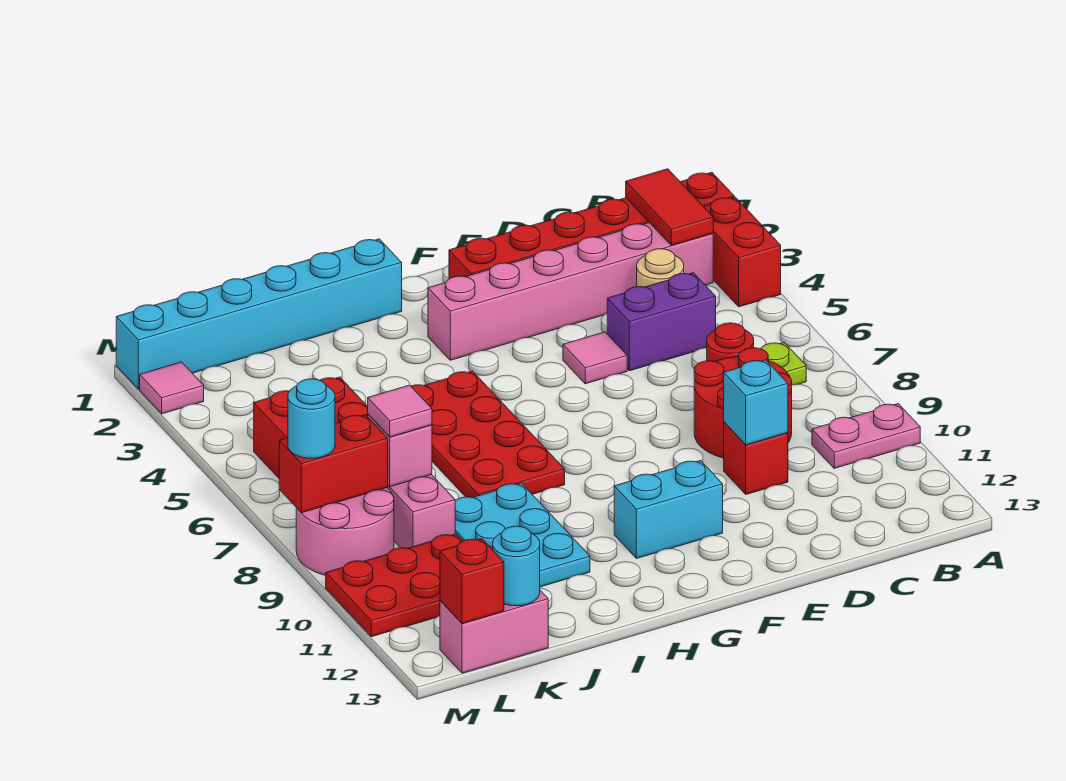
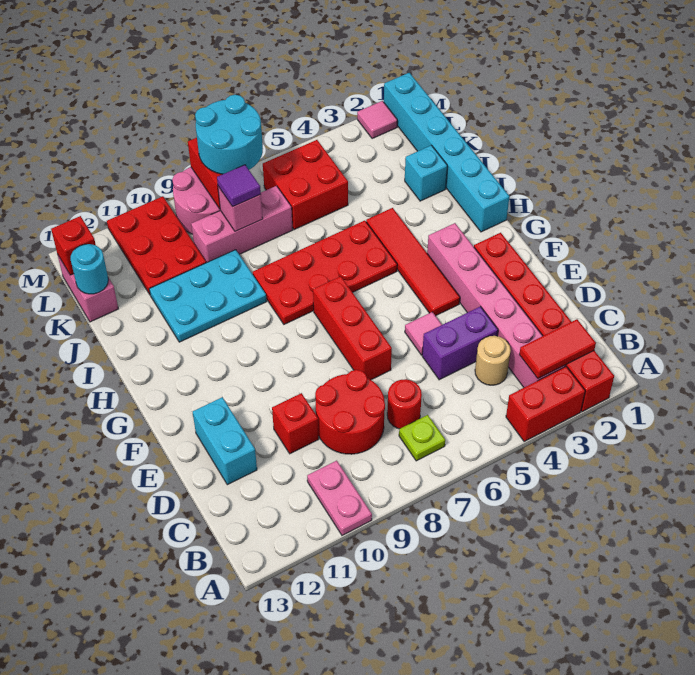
purple brick C5:D5 level 1 -> purple brick D4:D5 level 1
cyan brick D10 level 2 -> cyan brick J2 level 1
none -> red brick E7:G7 level 1
none -> red tile F4:I4 level 1
cyan brick F11:G11 level 1 -> cyan brick D12:E12 level 1
pink tile K8 level 3 -> purple tile K8 level 3
cyan round brick M8 level 3 -> cyan round brick L7:M8 level 3

